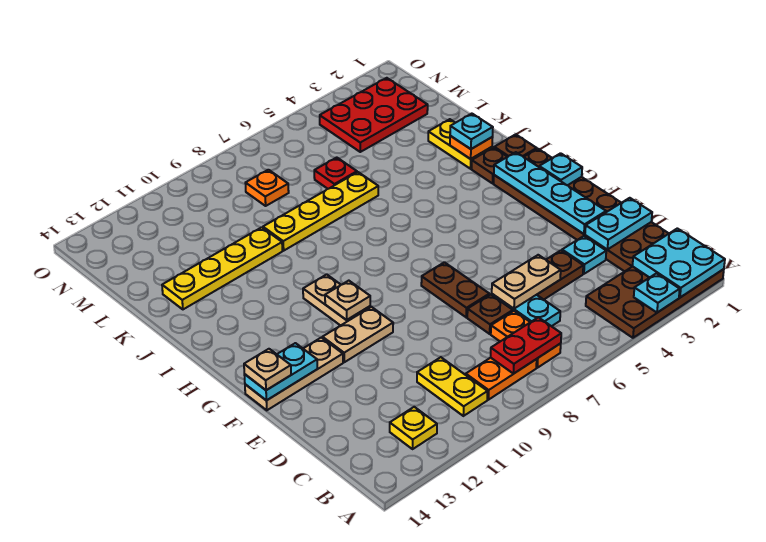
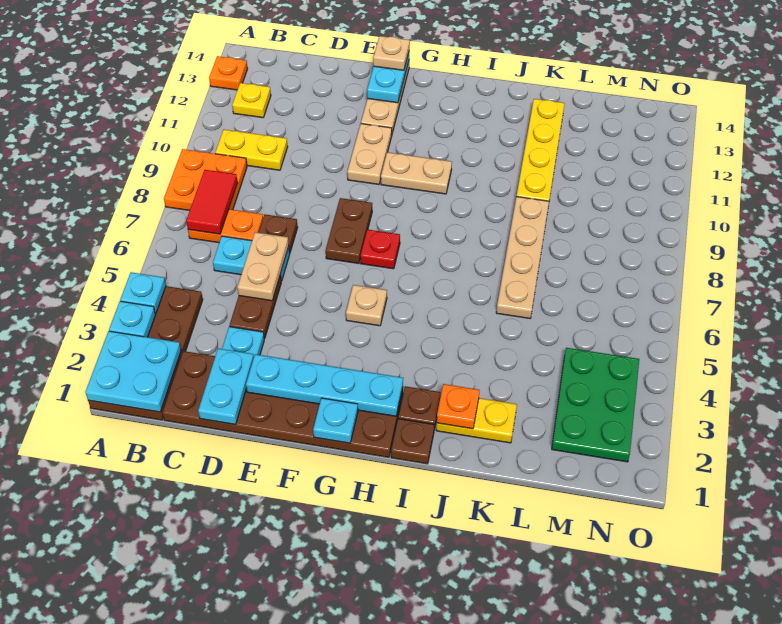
red plate B7:B8 level 2 -> red tile B7:B8 level 2
orange plate B8:B9 level 1 -> orange plate A8:B9 level 1
brown plate E7:F7 level 1 -> brown plate F7:F8 level 1
tan plate G10 level 2 -> tan plate G5 level 1
cyan plate J2 level 3 -> cyan plate A4 level 2
yellow plate K6:K9 level 1 -> tan plate K6:K9 level 1
red plate L6 level 1 -> red plate G7 level 1
red plate M2:N4 level 1 -> green plate M2:N4 level 1
orange plate M8 level 1 -> orange plate A13 level 1

